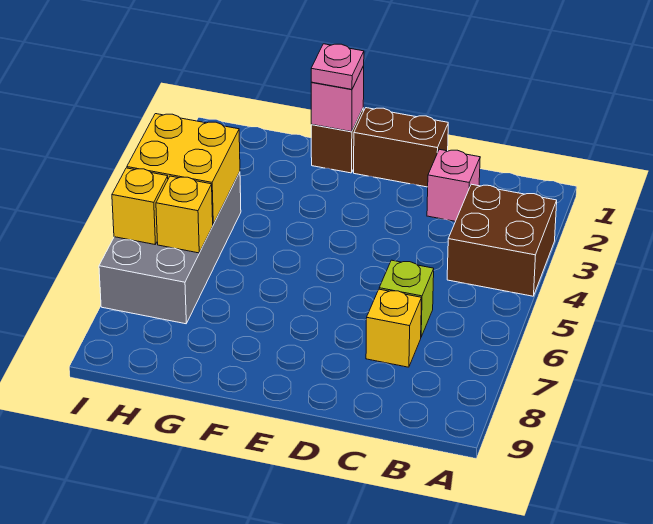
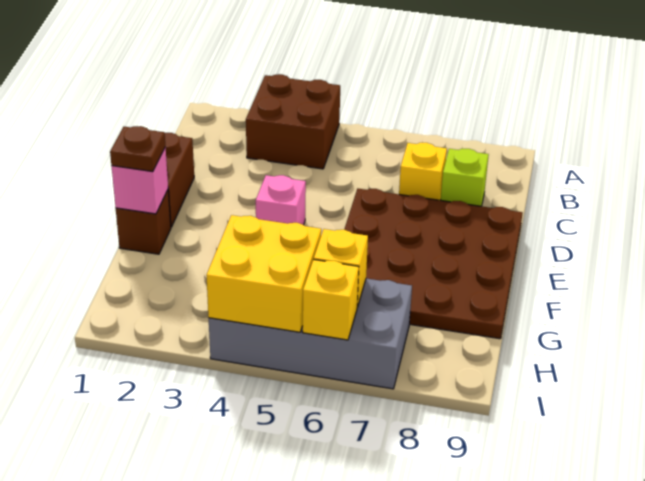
pink brick C2 level 1 -> pink brick E4 level 1
lime brick C6 level 1 -> lime brick C8 level 1
none -> brown plate D6:G9 level 1
pink plate F1 level 3 -> brown plate F1 level 3

